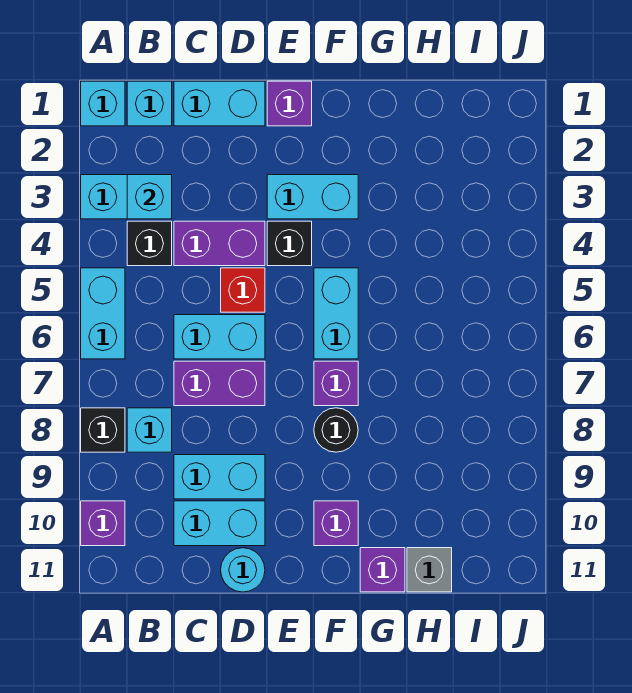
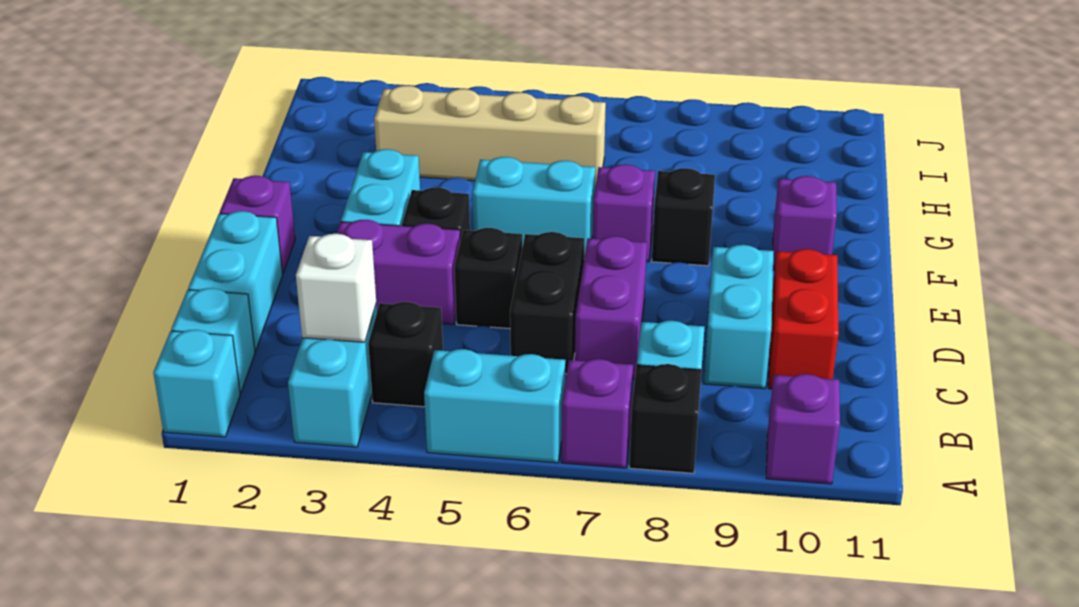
cyan brick B3 level 2 -> white brick B3 level 2
purple brick C4:D4 level 1 -> purple brick D3:D4 level 1
cyan brick C6:D6 level 1 -> black brick C6:D6 level 1
cyan brick C10:D10 level 1 -> red brick C10:D10 level 1
red brick D5 level 1 -> black brick D5 level 1
cyan round brick D11 level 1 -> none
black round brick F8 level 1 -> black brick F8 level 1
purple brick G11 level 1 -> purple brick A7 level 1
none -> tan brick H3:H6 level 1
grey brick H11 level 1 -> none

